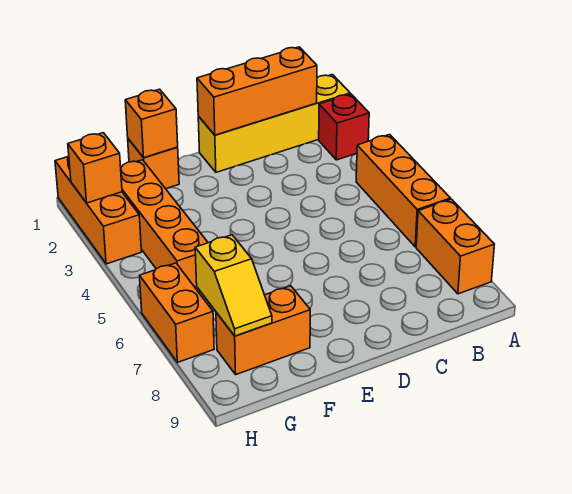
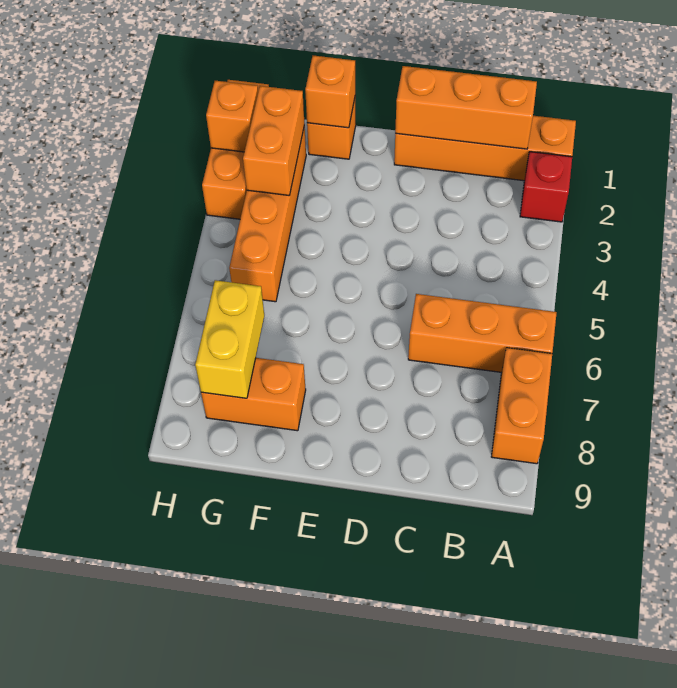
yellow brick A1:D1 level 1 -> orange brick A1:D1 level 1
orange brick A4:A6 level 1 -> orange brick A6:C6 level 1
yellow slope G7:G8 level 2 top 7 -> yellow brick G7:G8 level 2
orange brick H6:H7 level 1 -> orange brick G2:G3 level 2

